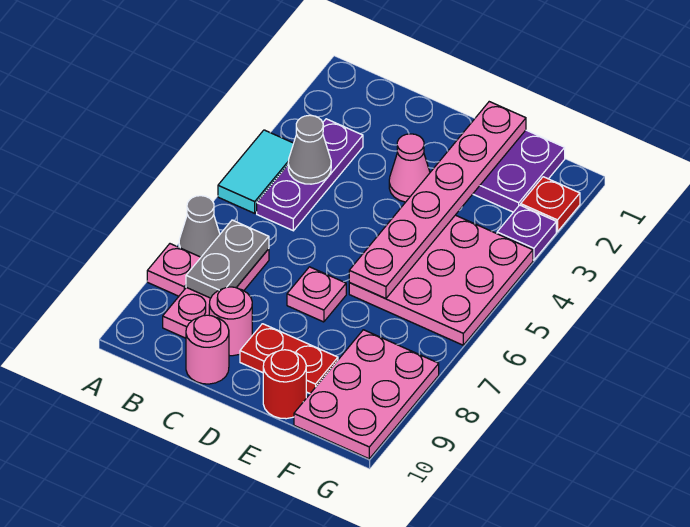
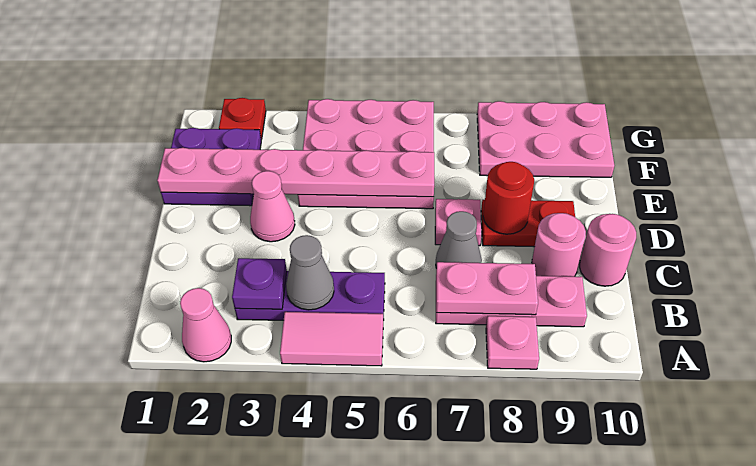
none -> pink cone A2 level 1
cyan tile A4:A5 level 1 -> pink tile A4:A5 level 1
grey cone A7 level 1 -> grey cone C7 level 1
grey plate B7:B8 level 2 -> pink plate B7:B8 level 2
red plate D9:E9 level 1 -> red plate D8:D9 level 1
red round brick E10 level 1 -> red round brick D8 level 2
purple plate G3 level 1 -> purple plate B3 level 2

